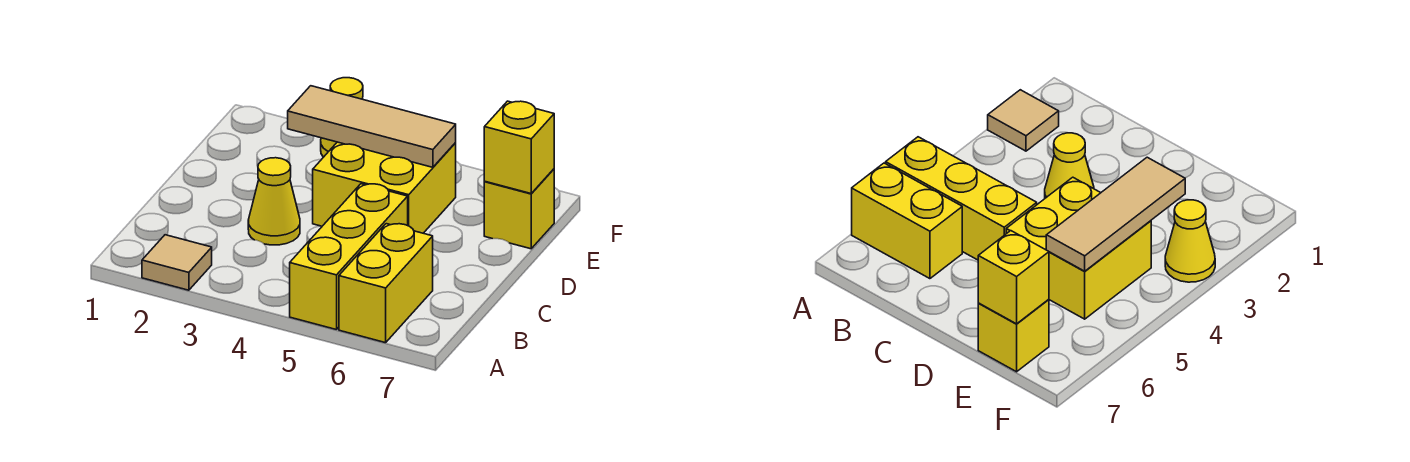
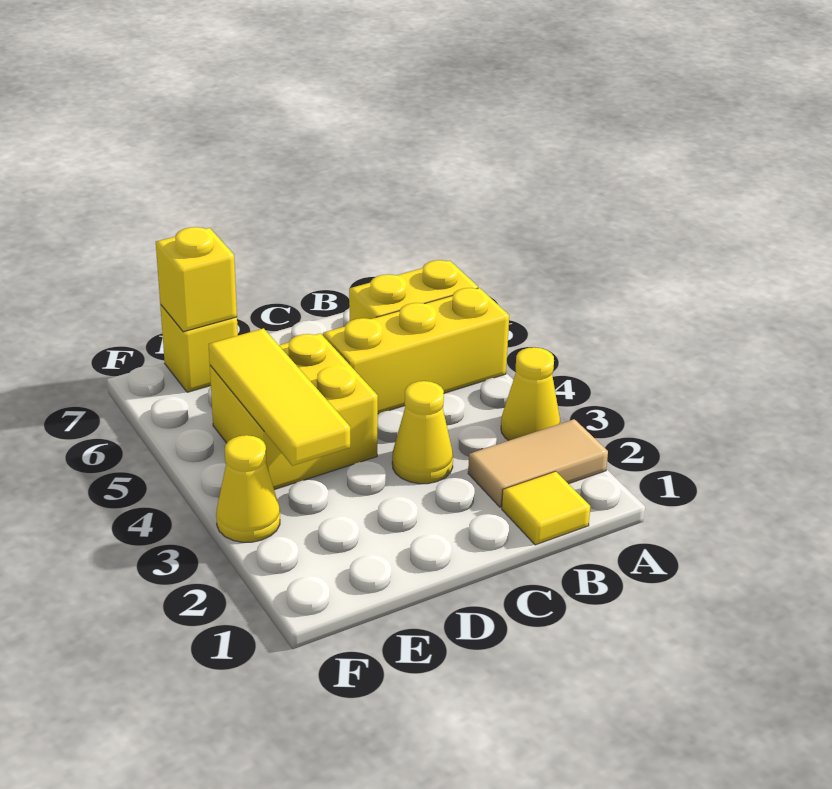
tan tile A2 level 1 -> tan tile A2:B2 level 1
none -> yellow cone A3 level 1
none -> yellow tile B1 level 1
tan tile E3:E5 level 2 -> yellow tile E3:E5 level 2

